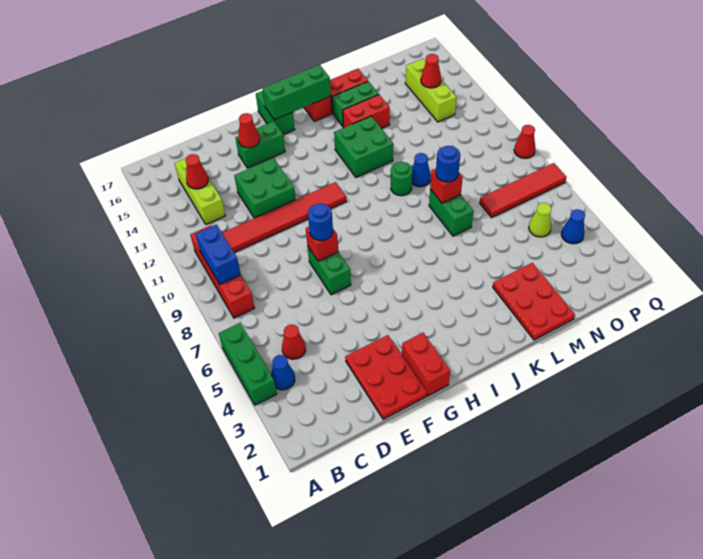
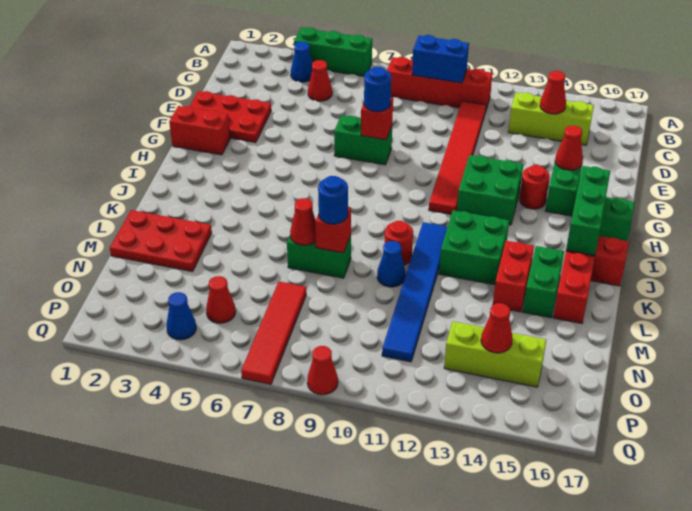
green brick E12:F13 level 1 -> green brick G12:H13 level 1
none -> red round brick G14 level 1
none -> blue tile J11:O11 level 1
green round brick K10 level 1 -> red round brick K10 level 1
none -> red cone L7 level 2
lime cone O5 level 1 -> red cone O5 level 1

